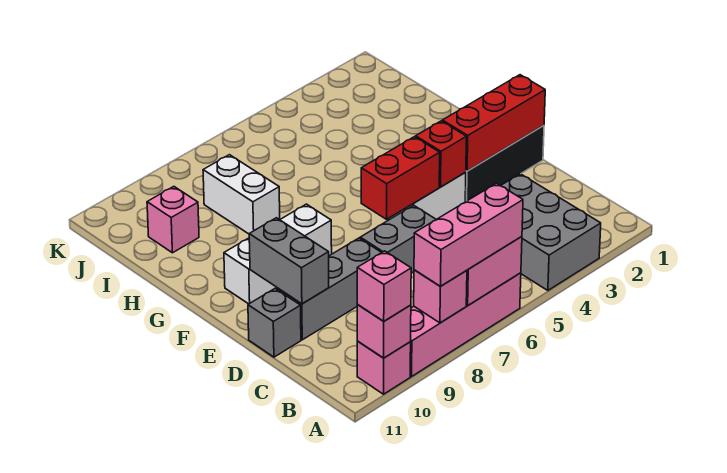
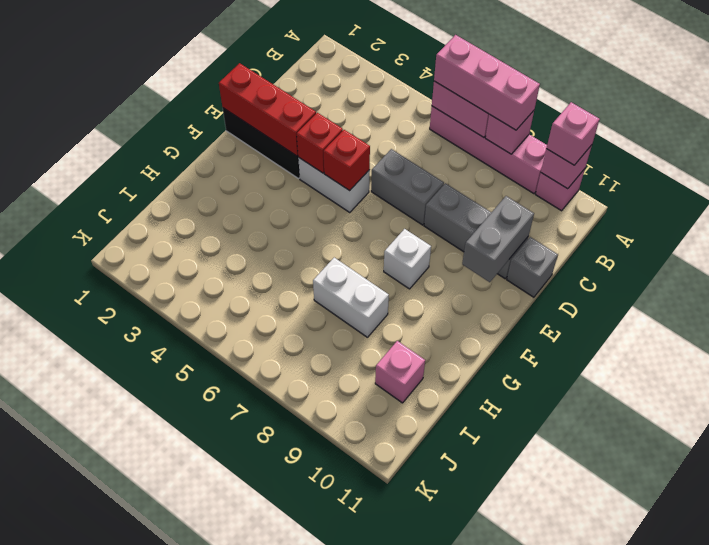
grey brick A3:C4 level 1 -> none
red brick E5:E6 level 2 -> red brick E5 level 2
white brick F8:F10 level 1 -> white brick F8 level 1
white brick H8:I8 level 1 -> white brick H7:H8 level 1

